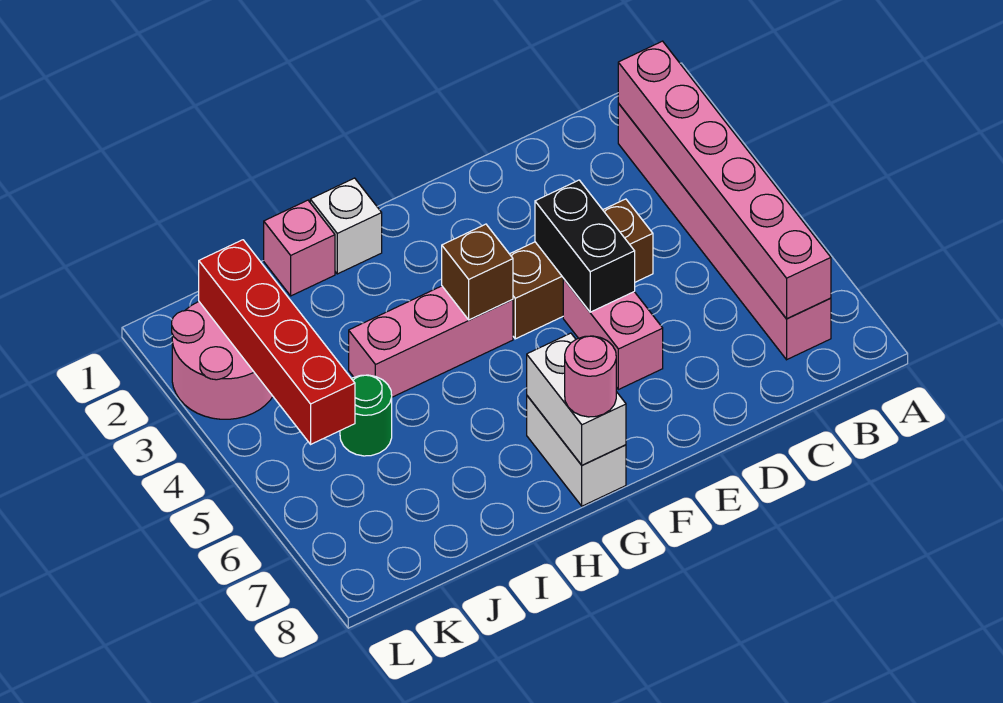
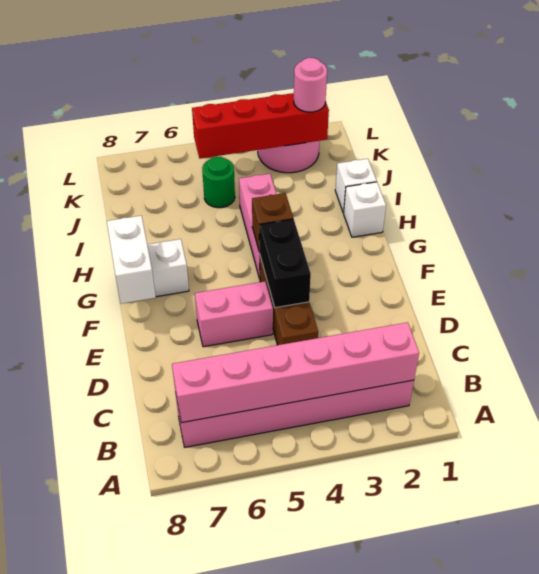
black brick E4:E5 level 2 -> black brick E4:F4 level 2
white brick G7:G8 level 2 -> white brick F8:G8 level 2
pink round brick G8 level 3 -> pink round brick K2 level 3
pink brick I1 level 1 -> white brick I1 level 1

